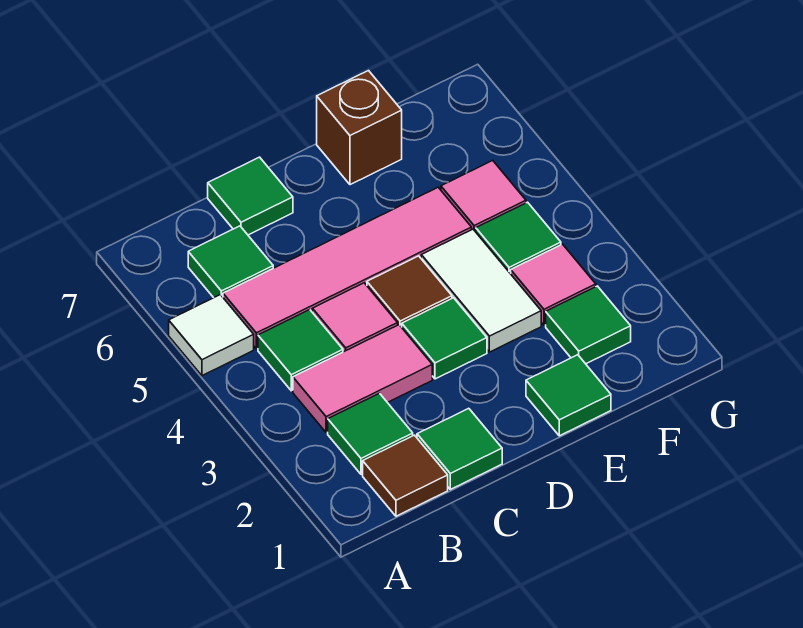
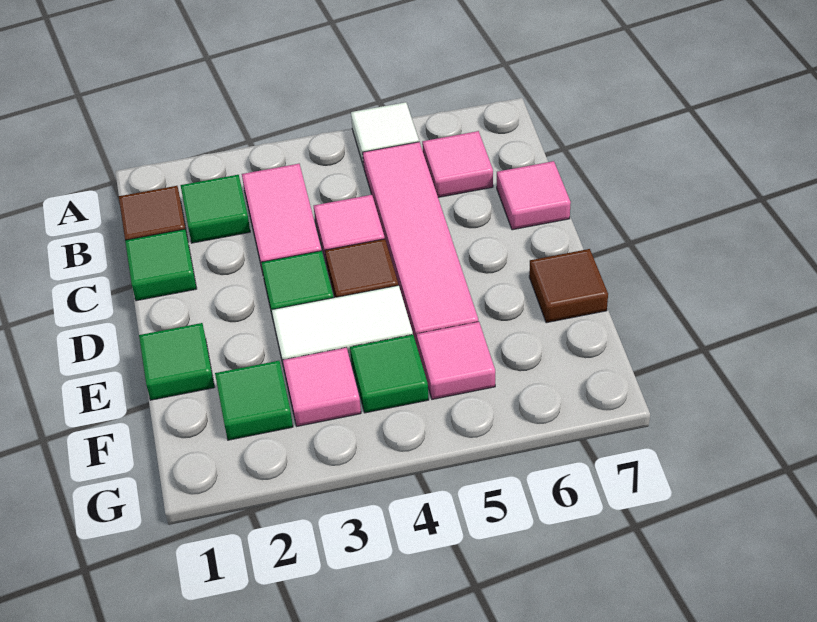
green tile B4 level 1 -> none
green tile B6 level 1 -> pink tile B6 level 1
green tile C7 level 1 -> pink tile C7 level 1
brown brick E7 level 1 -> brown tile E7 level 1

